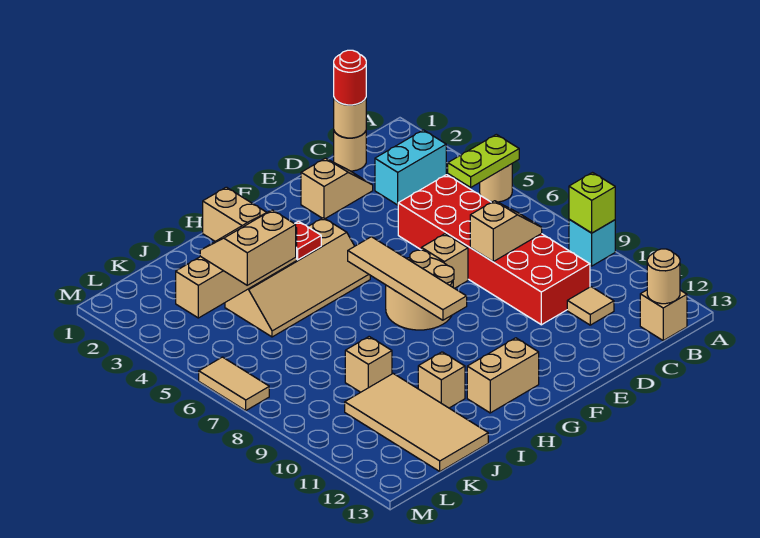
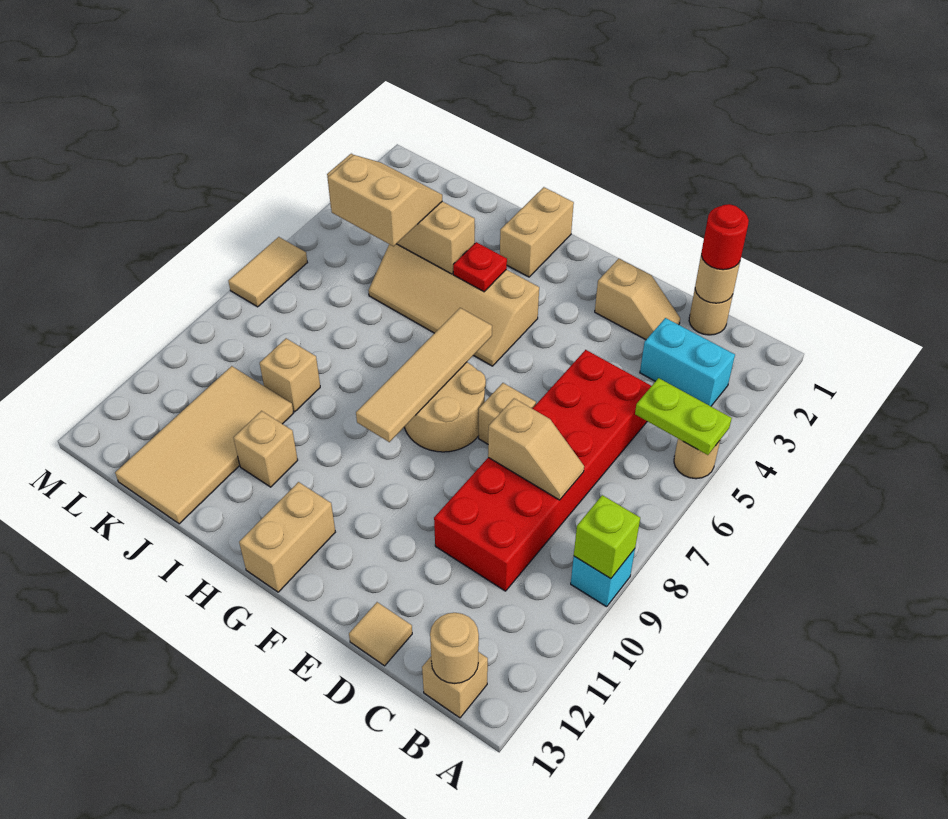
tan tile C11 level 1 -> tan tile D13 level 1
tan brick G12:H12 level 1 -> tan brick G12:G13 level 1

